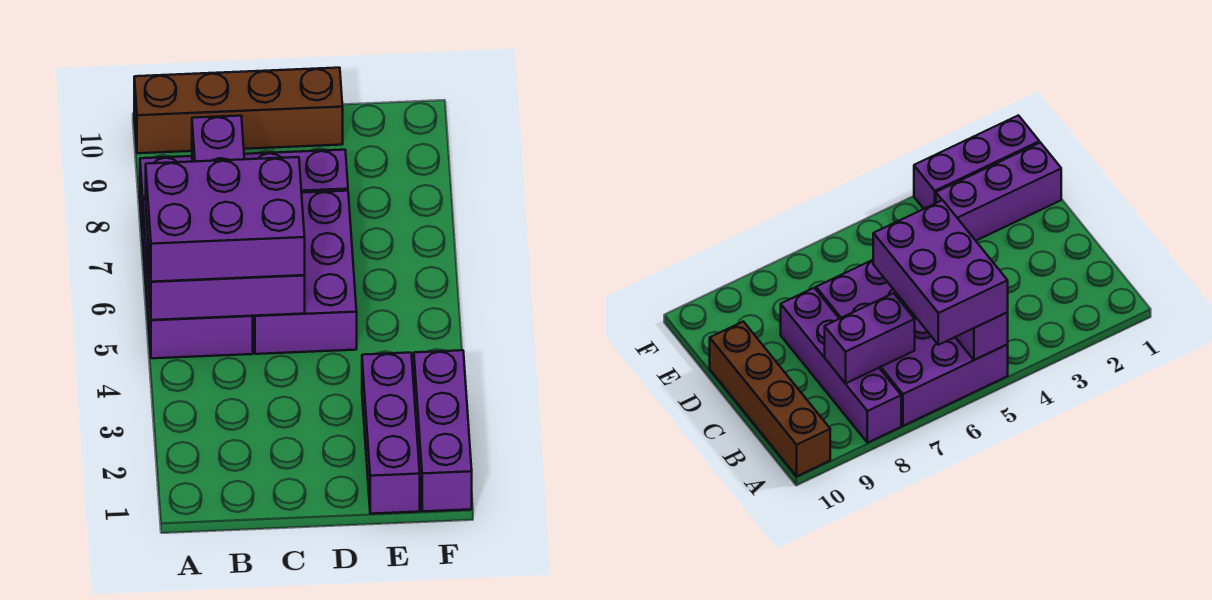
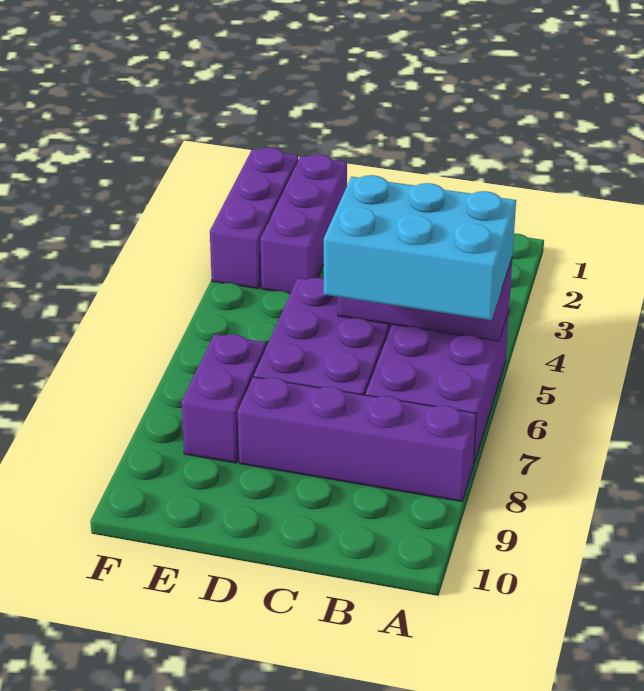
purple brick A5:C6 level 3 -> cyan brick A5:C6 level 3
brown brick A10:D10 level 1 -> none
purple brick B7:B8 level 2 -> purple brick E7:E8 level 1

